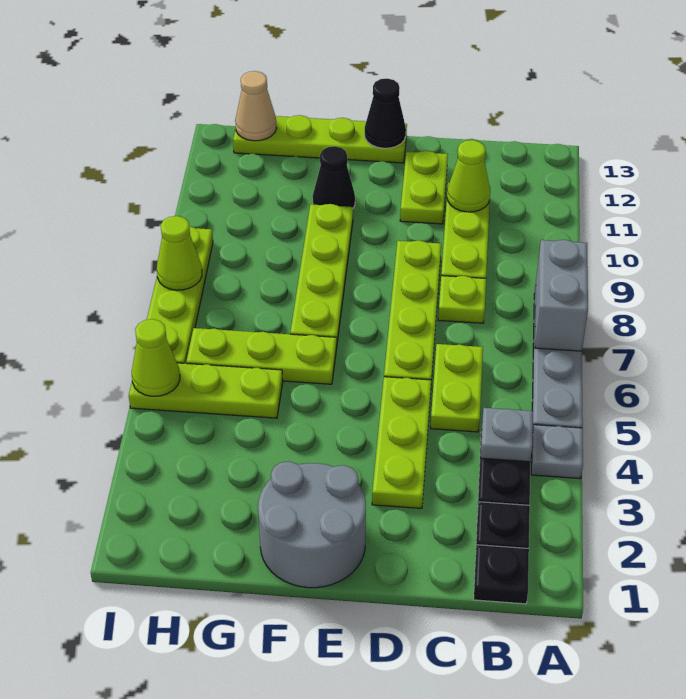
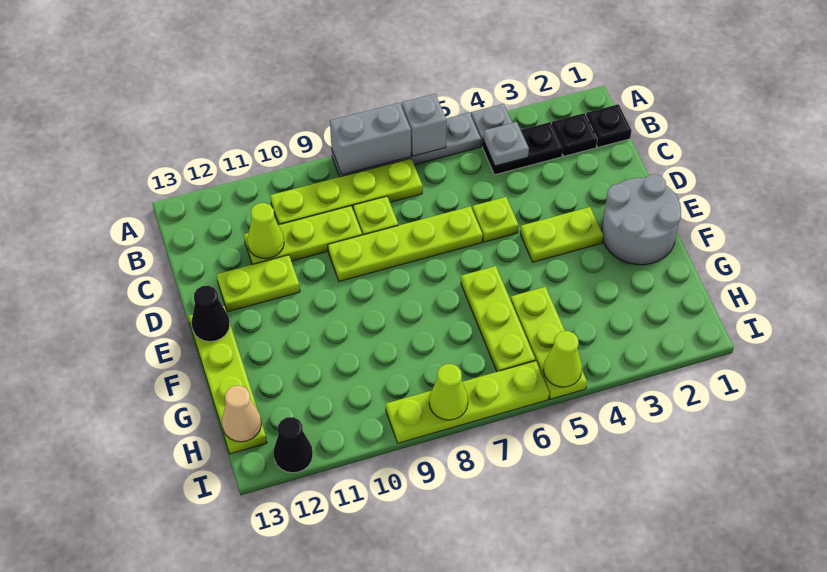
none -> grey brick A6 level 2
lime plate C5:C6 level 1 -> lime plate E3:E4 level 1
lime plate D3:D5 level 1 -> lime plate D5 level 1
lime plate F7:F10 level 1 -> lime plate B7:B10 level 1
black cone F11 level 1 -> black cone I12 level 1

